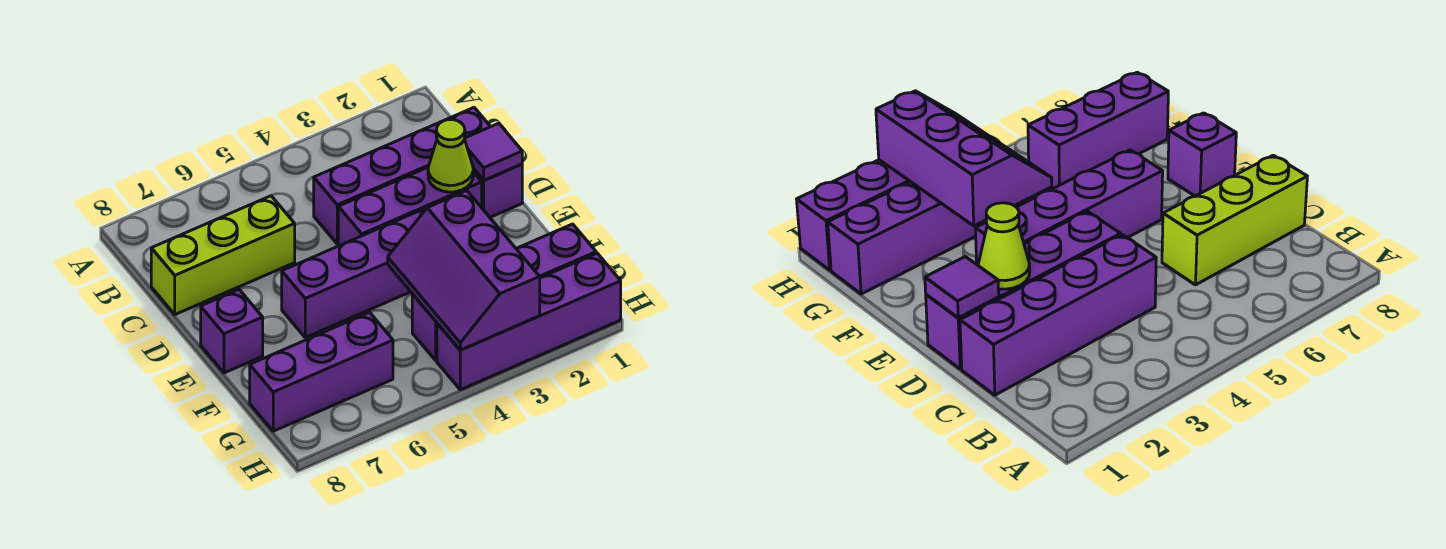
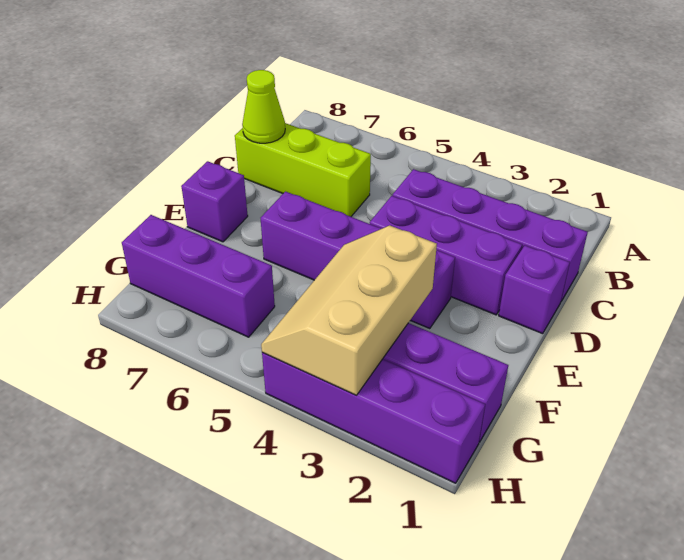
purple tile D1 level 2 -> none
lime cone D2 level 2 -> lime cone C8 level 2
purple slope F3:H4 level 2 top 3 -> tan slope F3:H4 level 2 top 3

